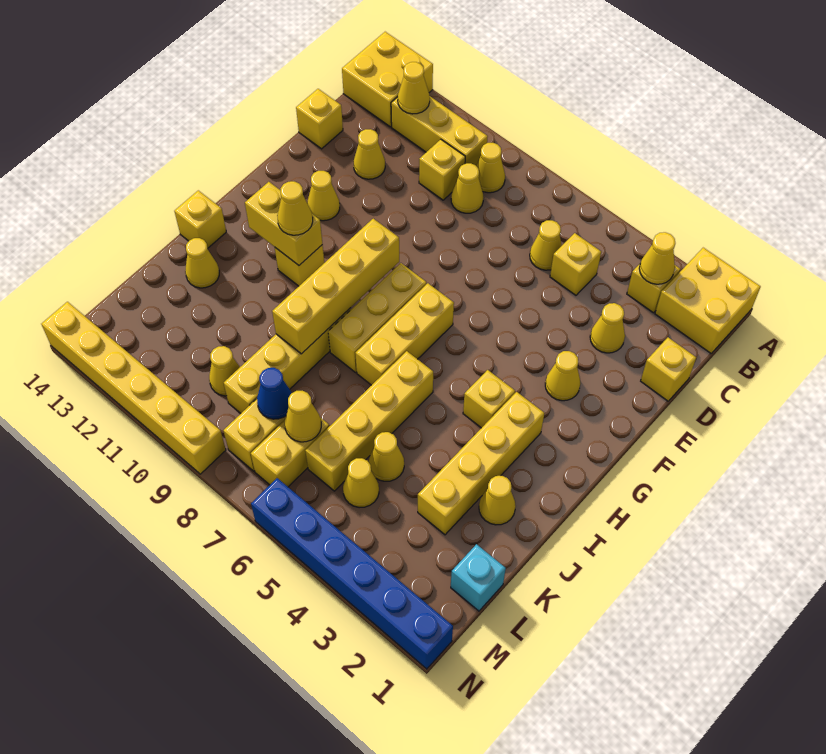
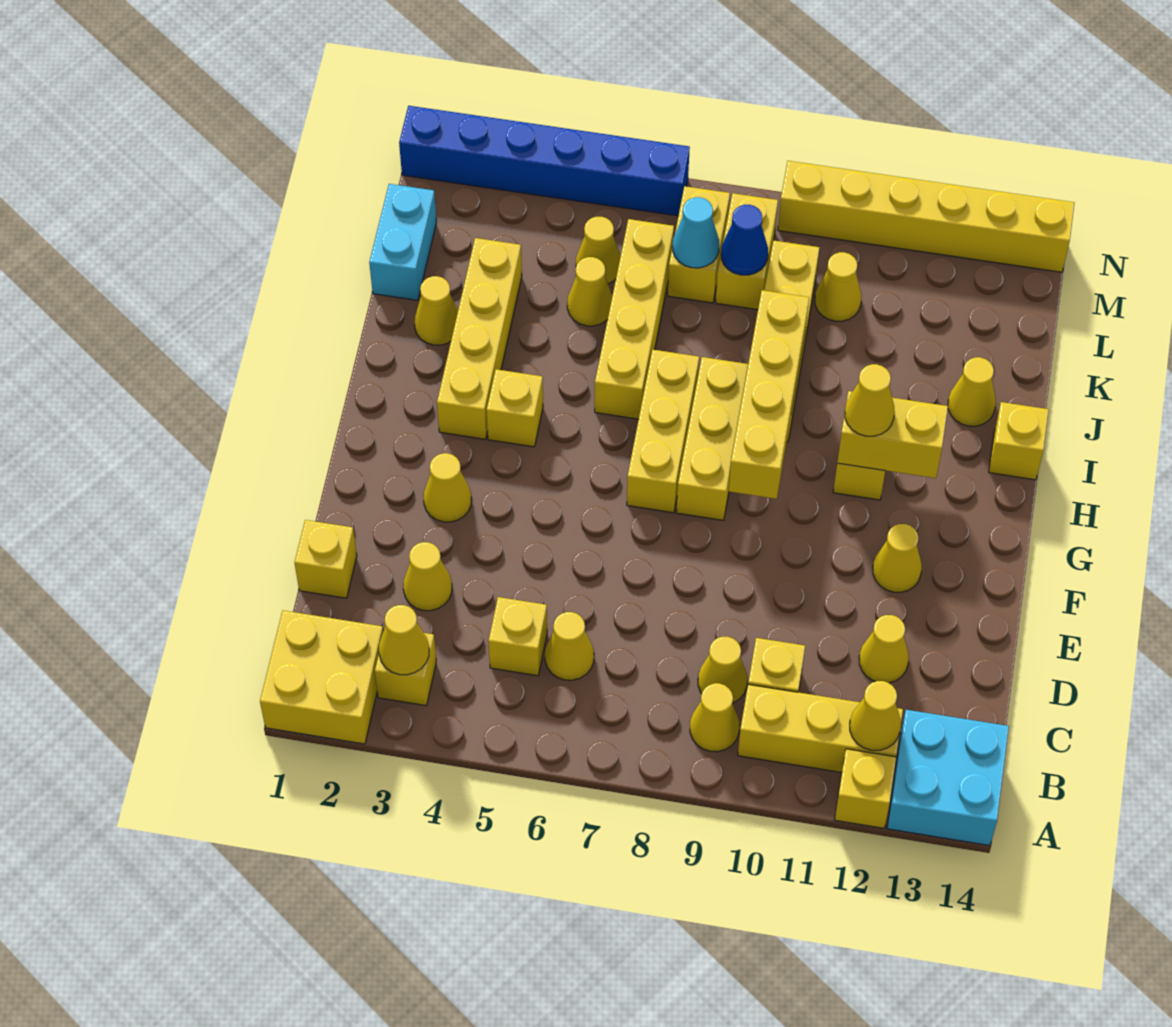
yellow brick A13:B14 level 1 -> cyan brick A13:B14 level 1
yellow brick D14 level 1 -> yellow brick A12 level 1
cyan brick L1 level 1 -> cyan brick K1:L1 level 1
yellow cone L7 level 2 -> cyan cone L7 level 2

